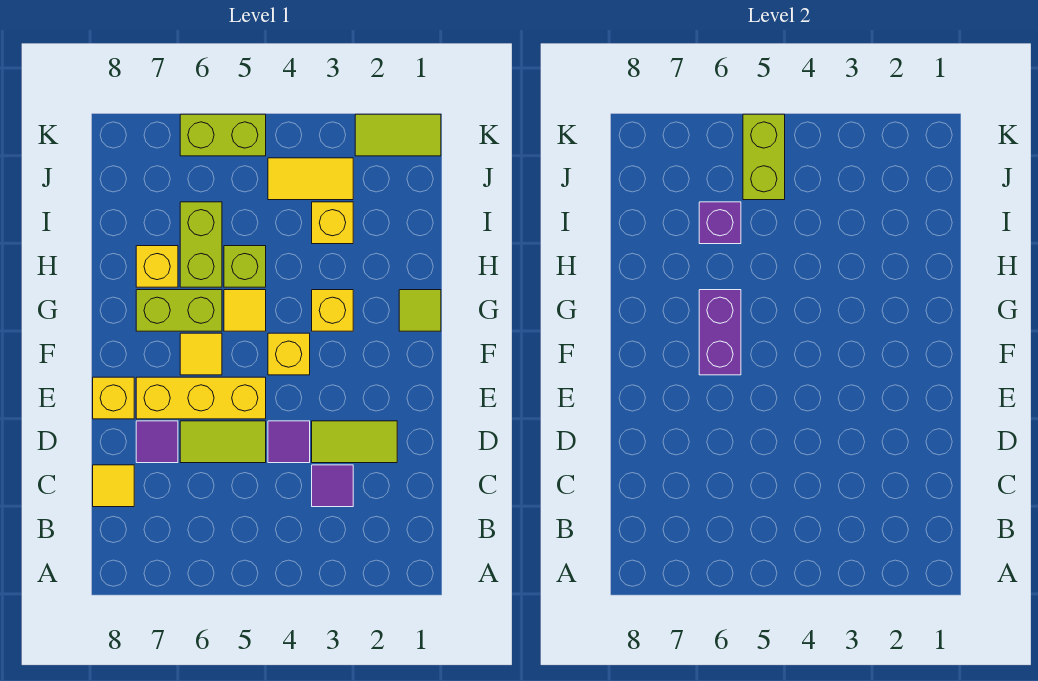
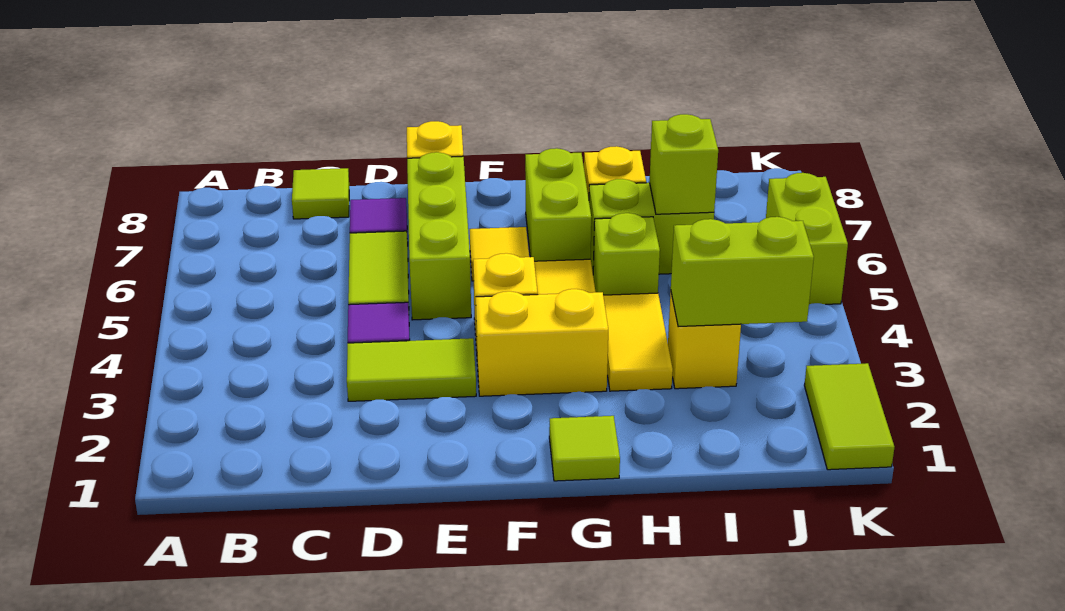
purple tile C3 level 1 -> none
yellow tile C8 level 1 -> lime tile C8 level 1
lime tile D2:D3 level 1 -> lime tile D3:E3 level 1
yellow brick E5:E7 level 1 -> lime brick E5:E7 level 1
purple brick F6:G6 level 2 -> none
yellow brick G3 level 1 -> yellow brick F3:G3 level 1
purple brick I6 level 2 -> lime brick I6 level 2
yellow tile J3:J4 level 1 -> yellow tile H3:H4 level 1
lime brick J5:K5 level 2 -> lime brick I3:J3 level 2

